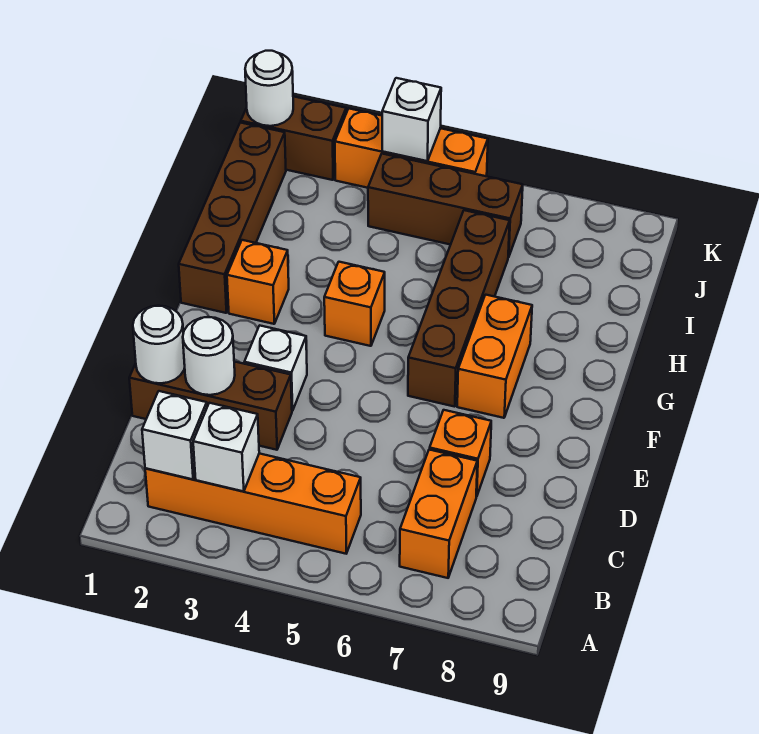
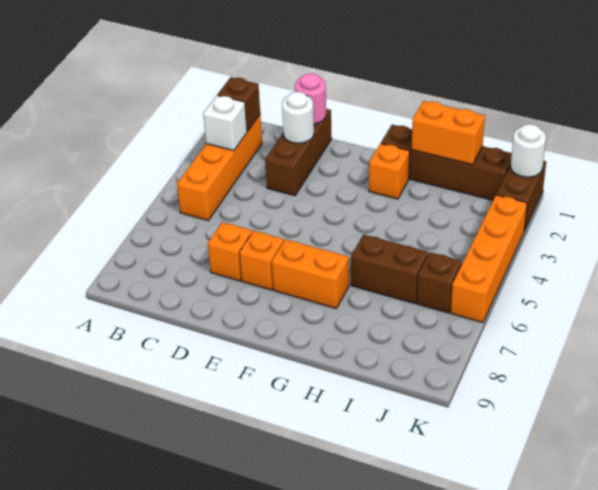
white brick B2 level 2 -> brown brick B2 level 2
orange brick B7:C7 level 1 -> orange brick H1:I1 level 2
white round brick D1 level 2 -> pink round brick D1 level 2
white brick E3 level 1 -> none
brown brick F6:I6 level 1 -> brown brick H6:I6 level 1
orange brick G4 level 1 -> orange brick E7 level 1
brown brick J4:J6 level 1 -> brown brick J6 level 1
orange brick K3:K5 level 1 -> orange brick K3:K6 level 1
white brick K4 level 2 -> none

